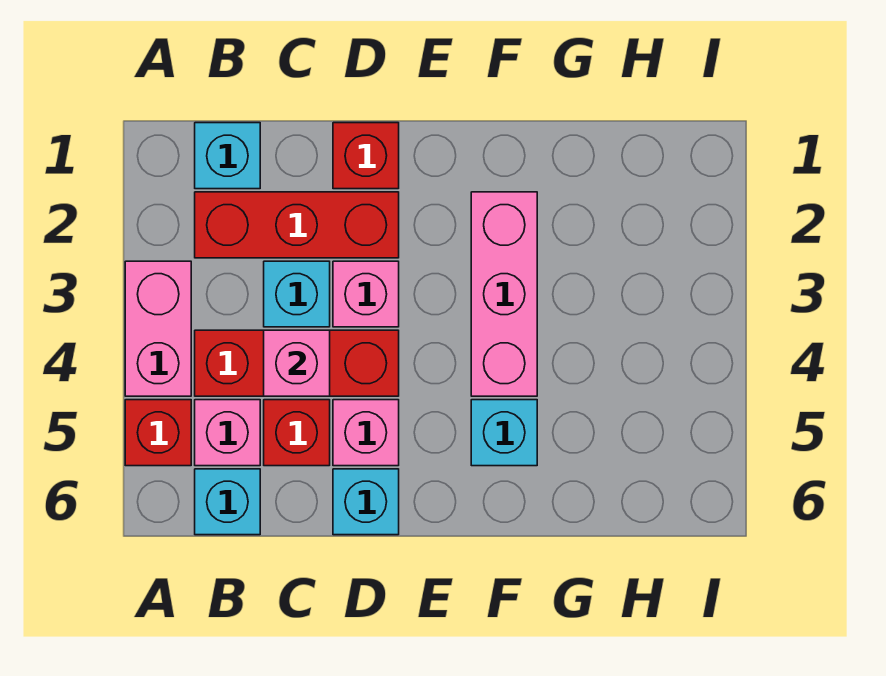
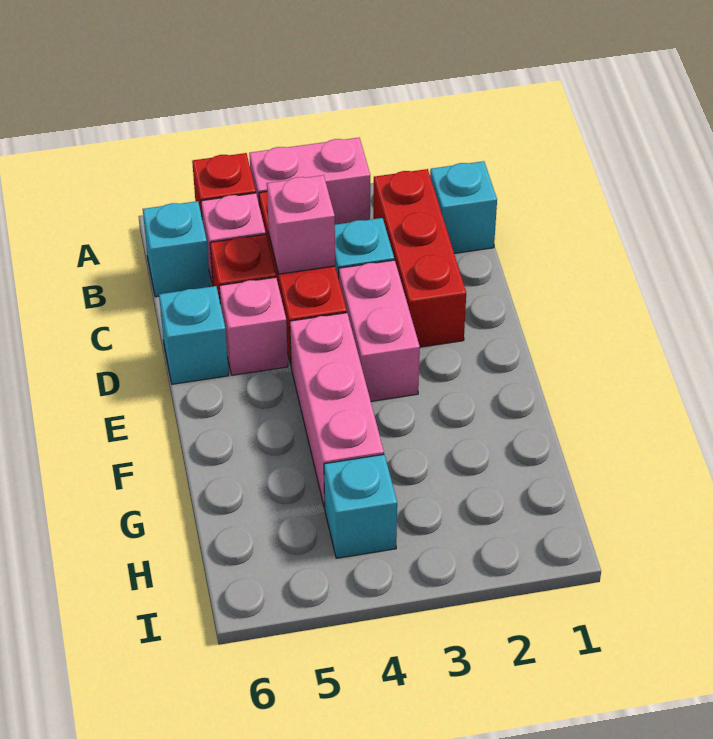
red brick D1 level 1 -> none
pink brick D3 level 1 -> pink brick D3:E3 level 1
pink brick F2:F4 level 1 -> pink brick E4:G4 level 1
cyan brick F5 level 1 -> cyan brick H4 level 1

